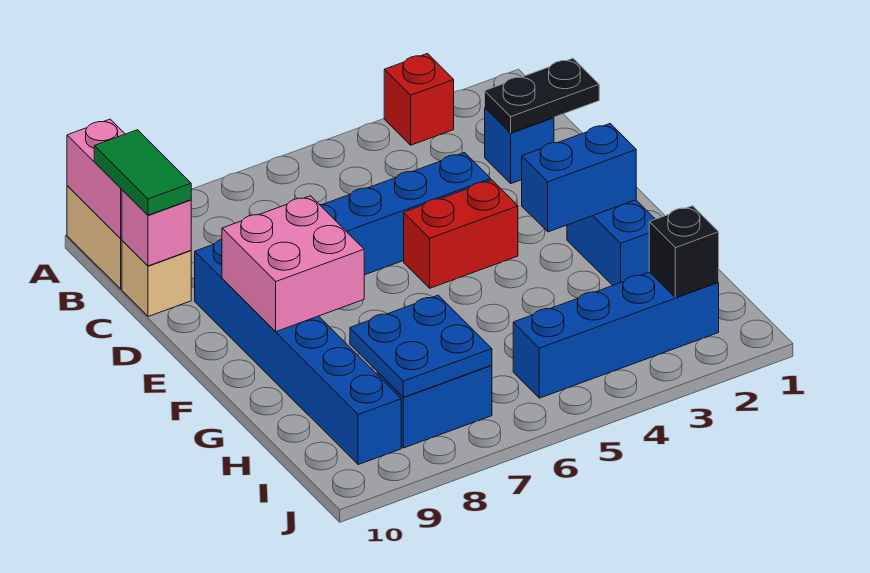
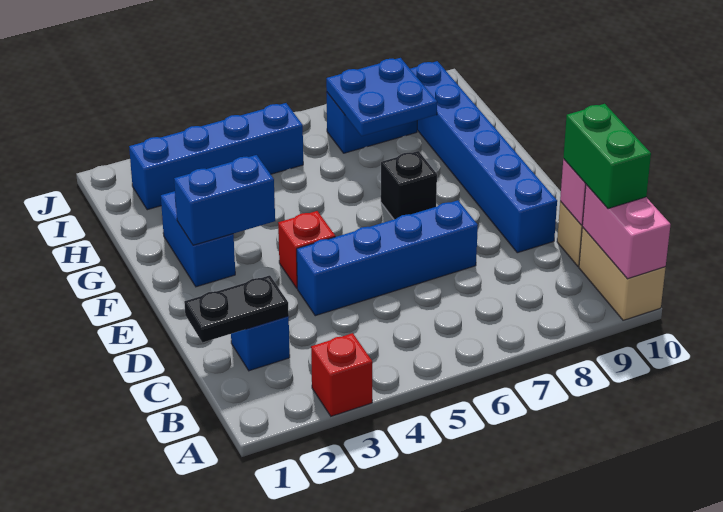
green tile B10:C10 level 3 -> green brick B10:C10 level 3
red brick E4:E5 level 1 -> red brick E4 level 1
pink brick E8:F9 level 2 -> none
black brick I2 level 2 -> black brick F7 level 1

